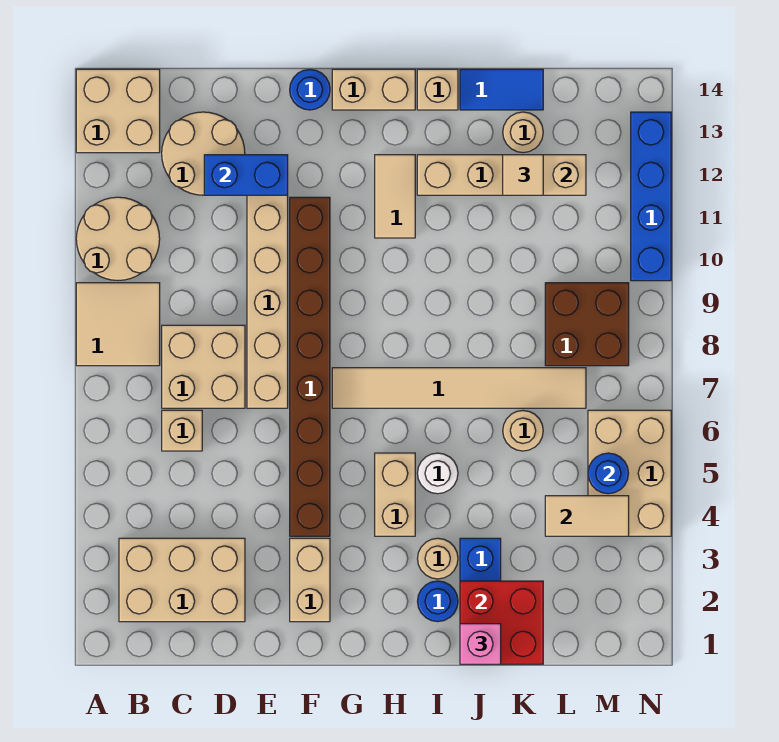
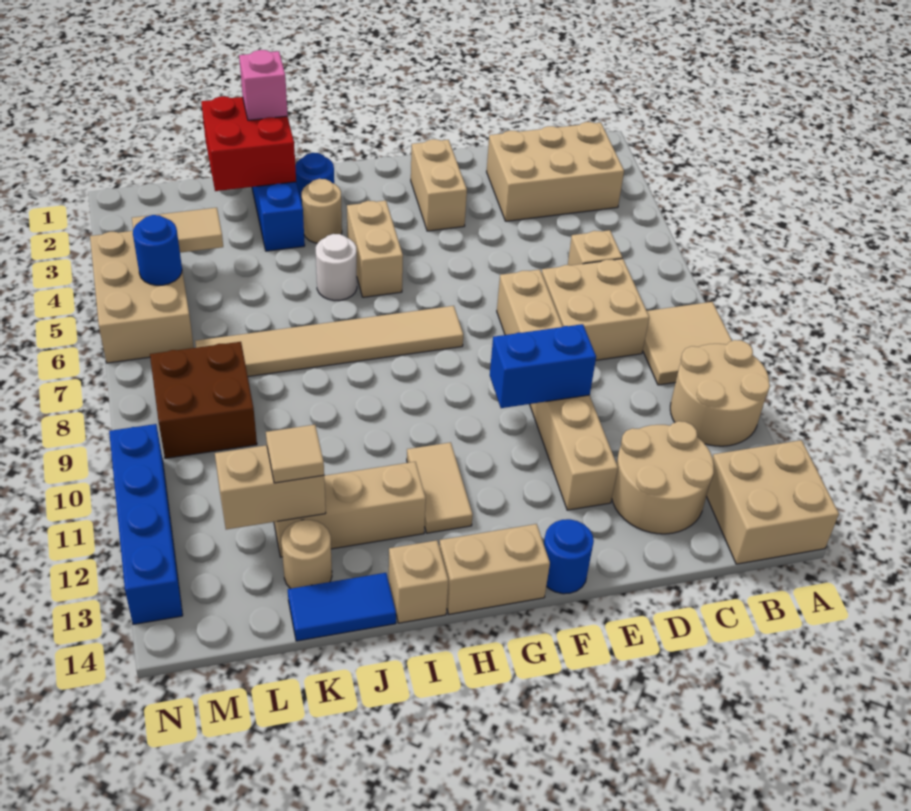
blue brick D12:E12 level 2 -> blue brick E10:F10 level 2
brown brick F4:F11 level 1 -> none
tan round brick K6 level 1 -> none

